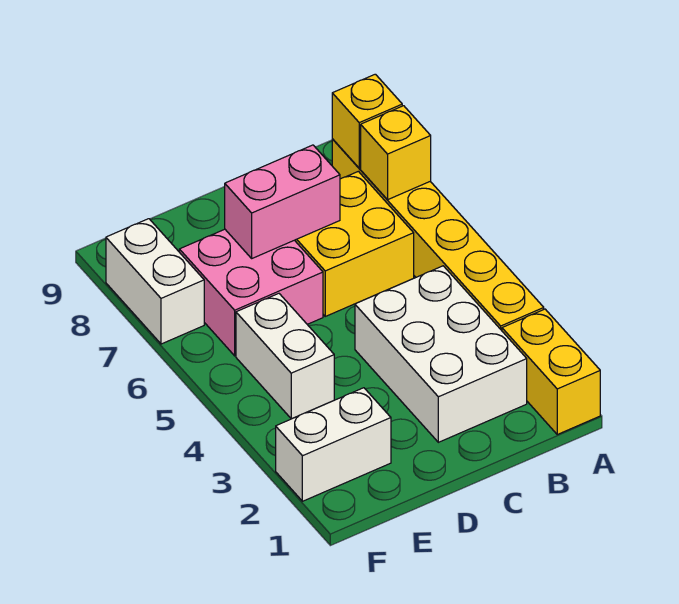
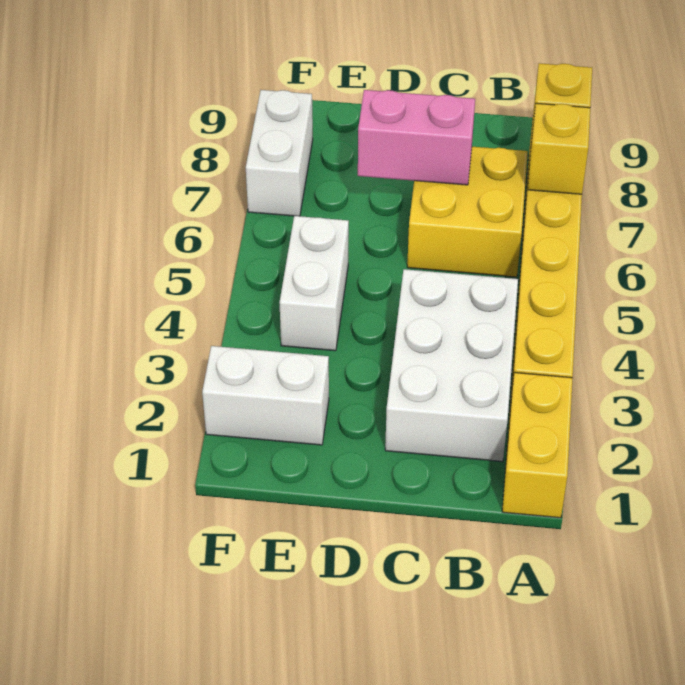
pink brick D6:E7 level 1 -> none

